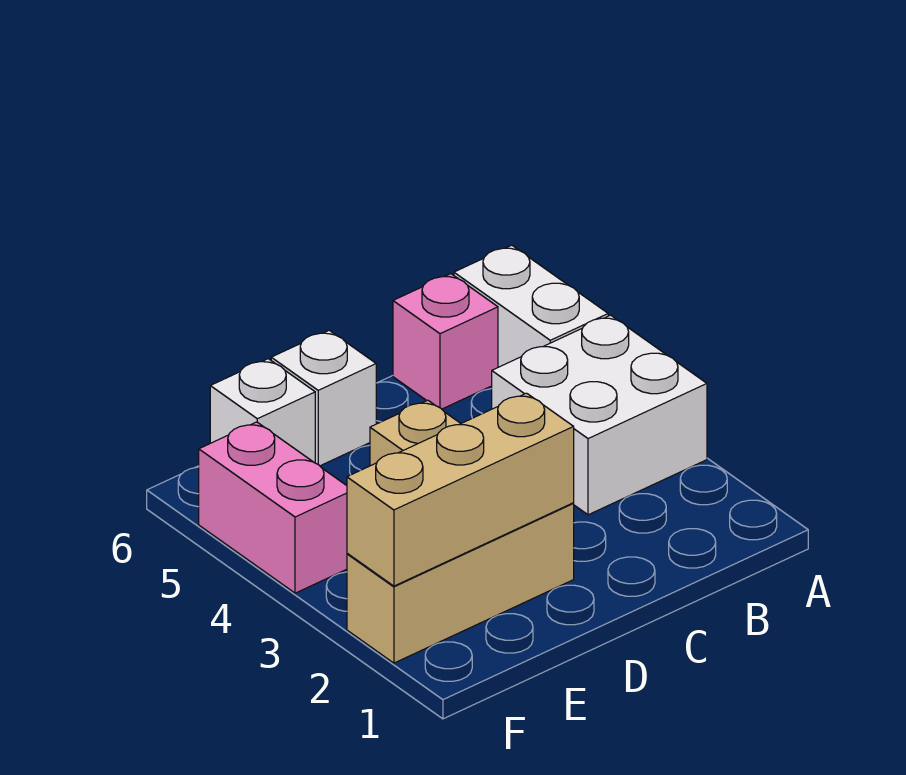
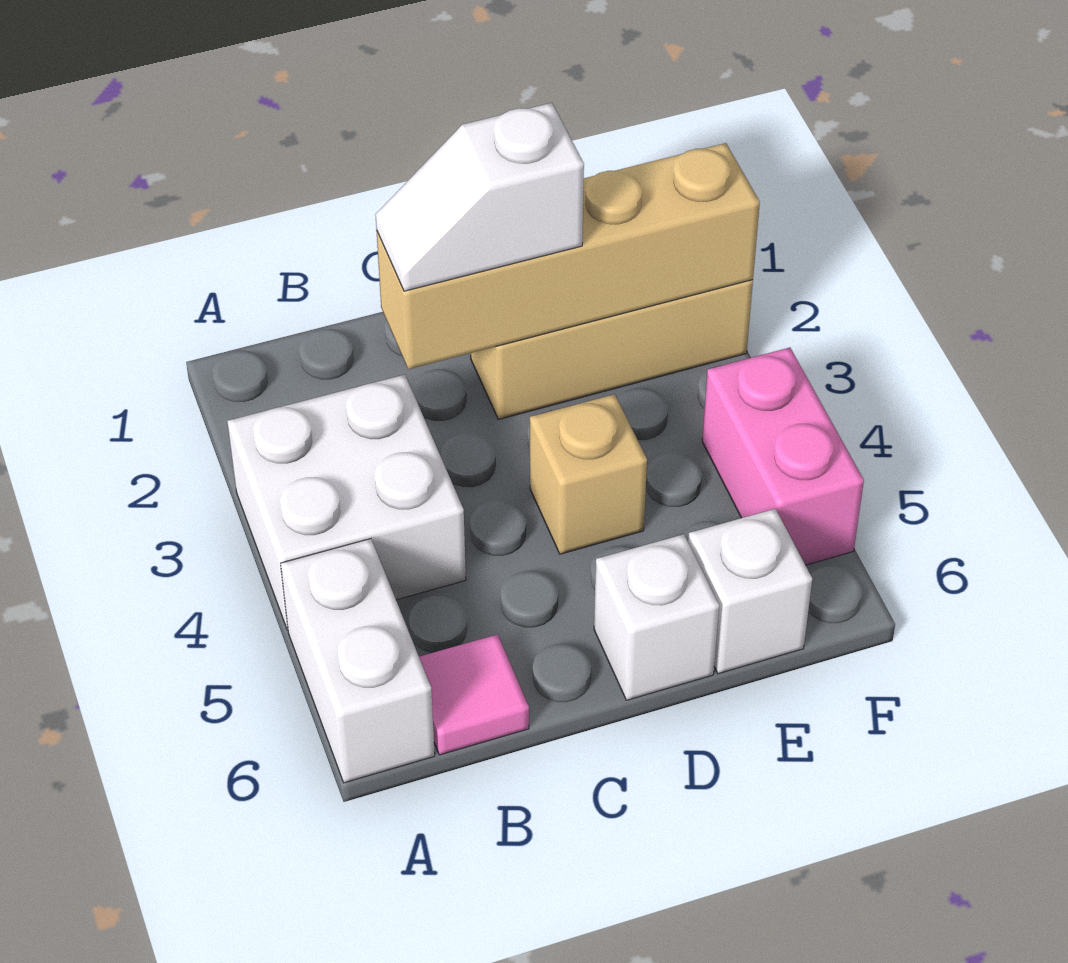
pink brick B6 level 1 -> pink tile B6 level 1
none -> white slope C2:D2 level 3 top D
tan brick D2:F2 level 2 -> tan brick C2:F2 level 2

